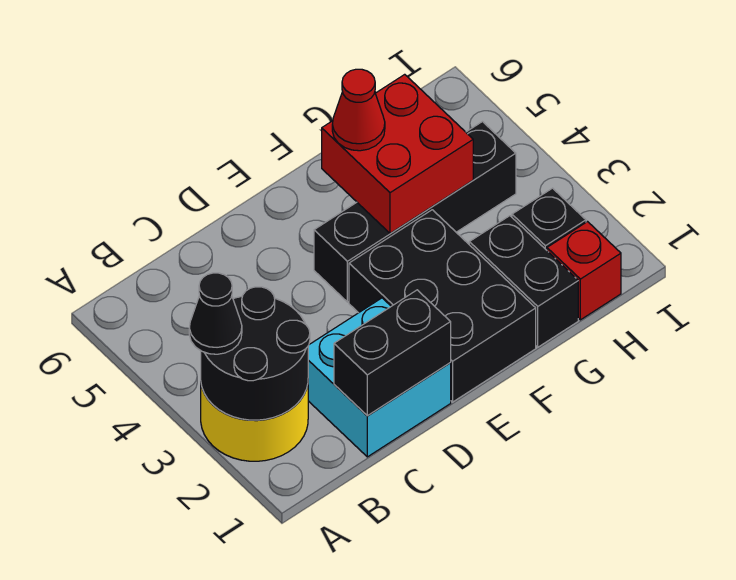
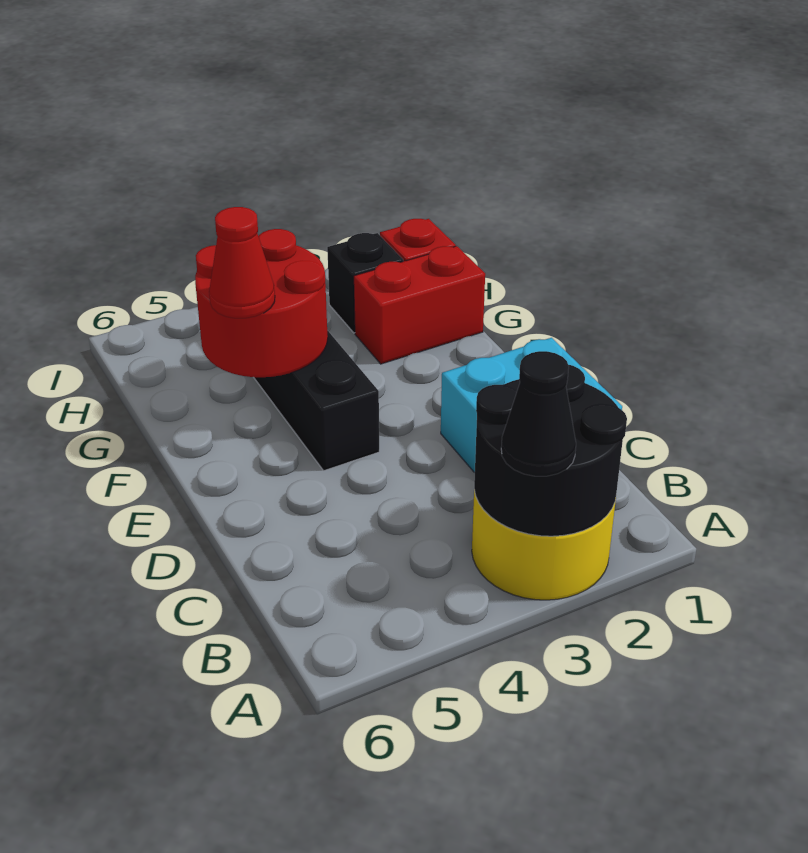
black brick C1:D1 level 2 -> none
black brick E1:F3 level 1 -> none
red brick F4:G5 level 2 -> red round brick F4:G5 level 2
black brick G1:G2 level 1 -> red brick G1:G2 level 1

